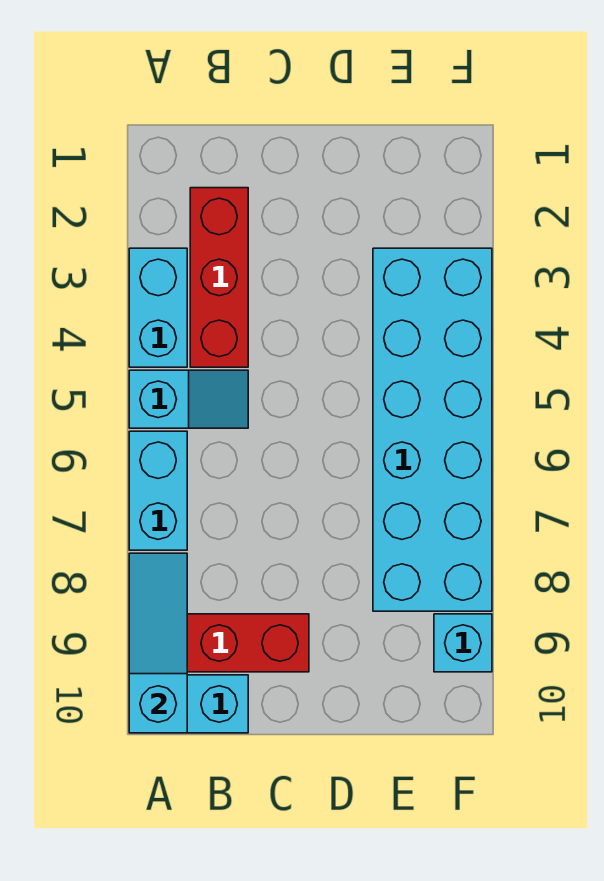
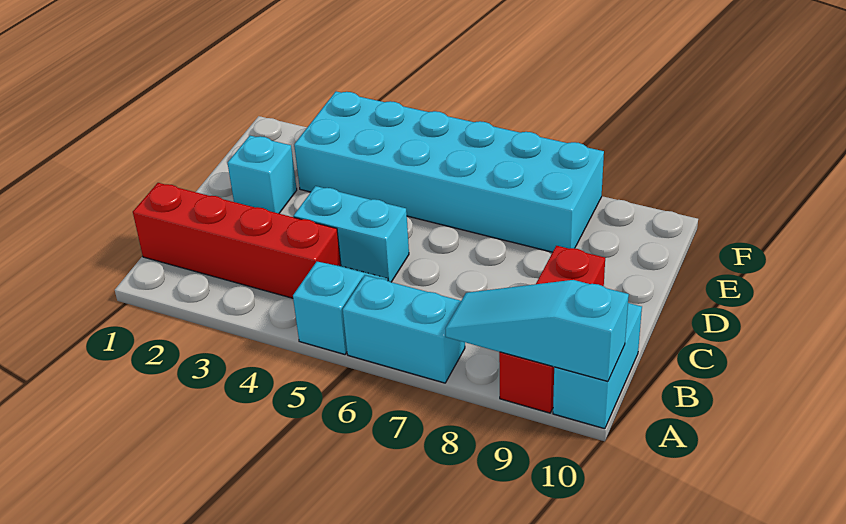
cyan brick A3:A4 level 1 -> cyan brick C4:C5 level 1
red brick B2:B4 level 1 -> red brick B1:B4 level 1
cyan brick F9 level 1 -> cyan brick D2 level 1

